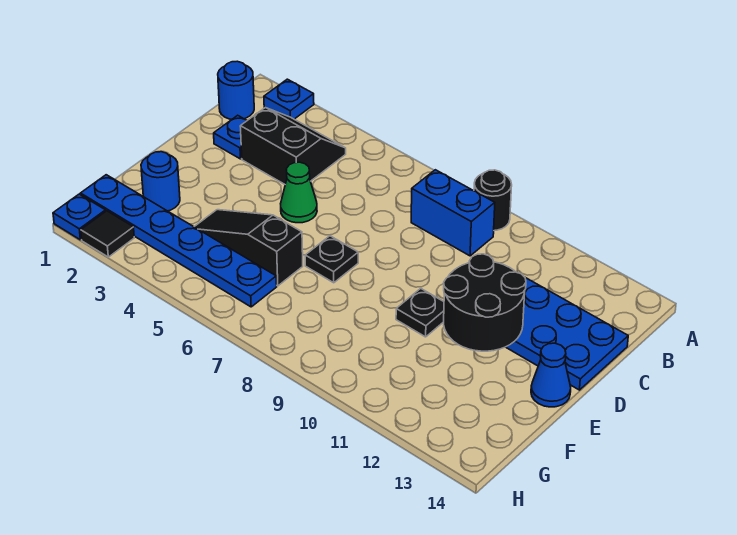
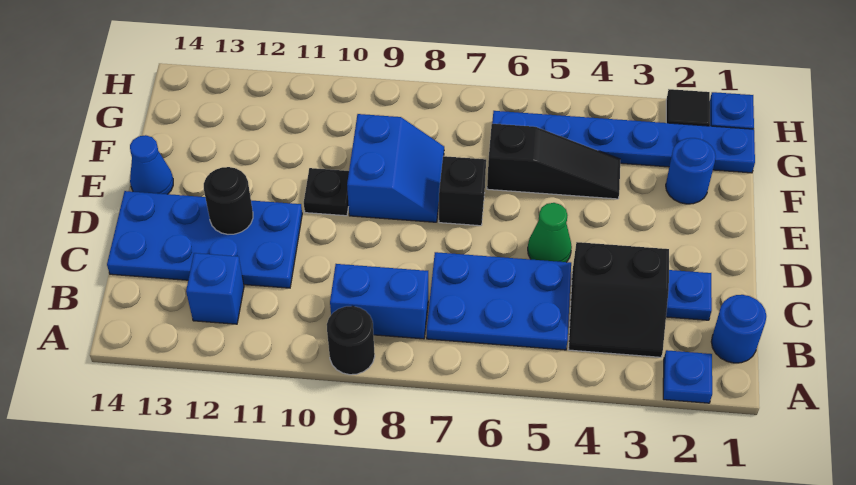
none -> blue plate B5:C7 level 1
none -> blue brick B12 level 1
black round brick D11:E12 level 2 -> black round brick D12 level 2
black plate E7 level 1 -> black brick E7 level 1
none -> blue slope E8:F9 level 1 top 9

